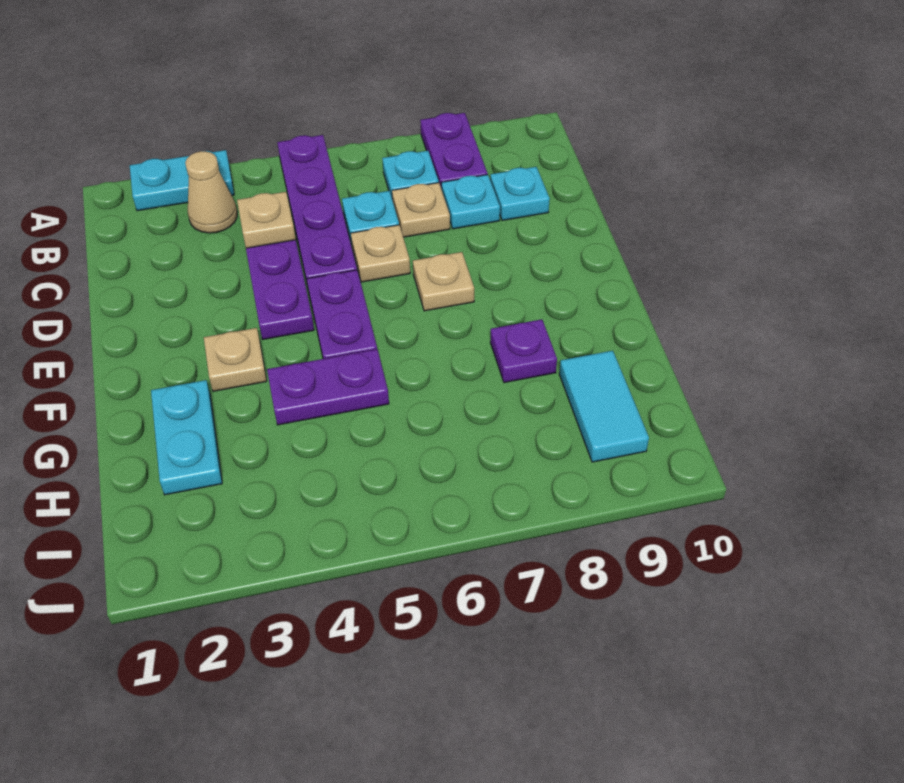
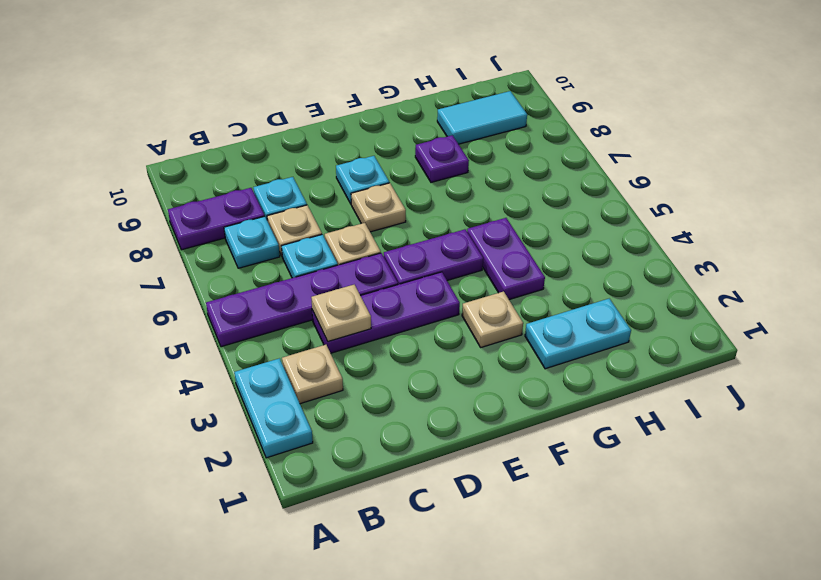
tan cone B3 level 1 -> tan plate B3 level 1
cyan plate C9 level 1 -> cyan plate E8 level 1

